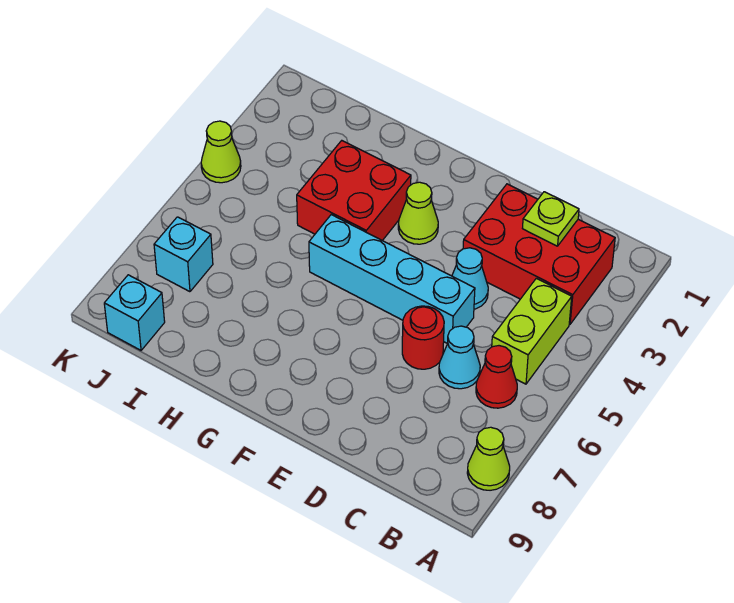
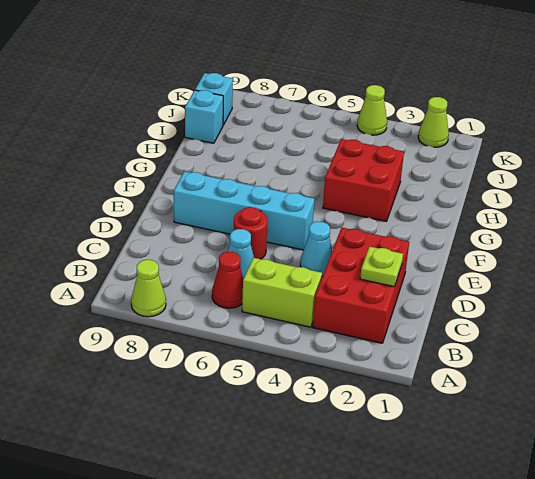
cyan brick D5:G5 level 1 -> cyan brick E5:E8 level 1
lime cone F3 level 1 -> lime cone K2 level 1
cyan brick J7 level 1 -> cyan brick I9 level 1

